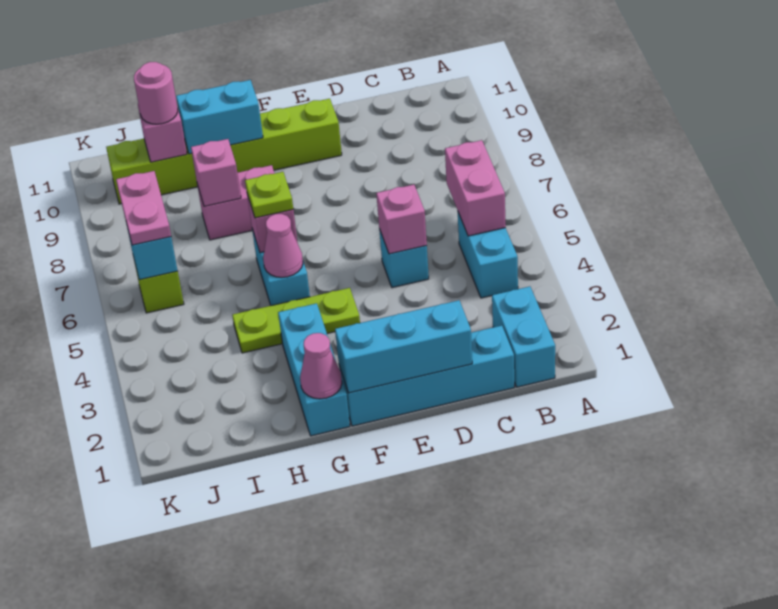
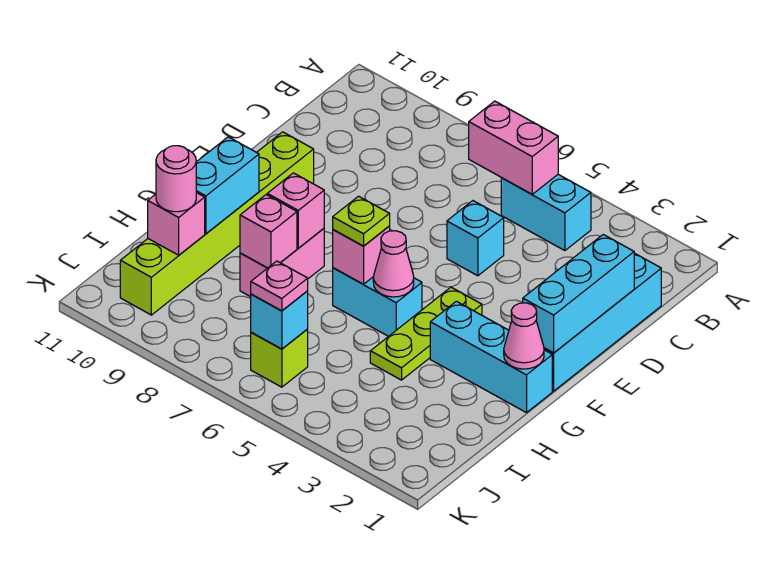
cyan brick B1:B2 level 1 -> none
pink brick D5 level 2 -> pink brick G8 level 2
pink plate J6:J7 level 3 -> pink plate J6 level 3

